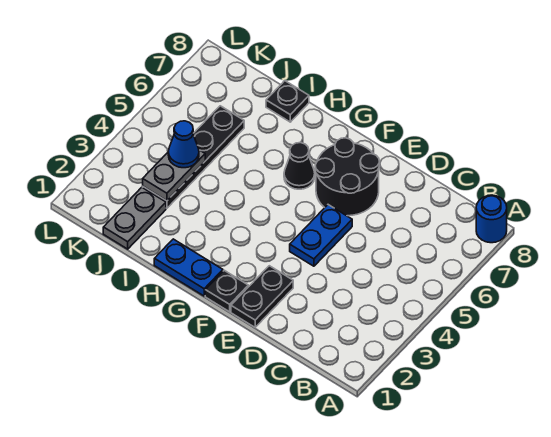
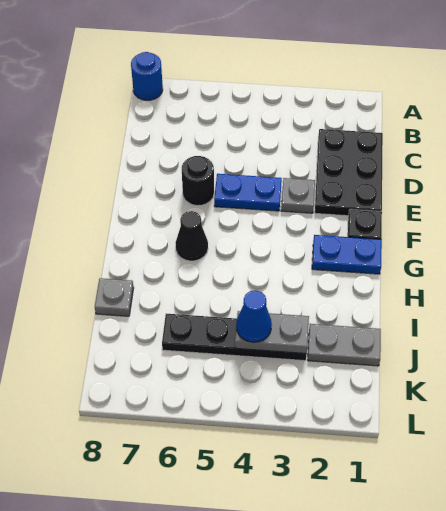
black plate E1:E2 level 1 -> black plate C1:E2 level 1
none -> grey plate E3 level 1
black round brick E6:F7 level 1 -> black round brick E6 level 1
blue plate G1:H1 level 1 -> blue plate G1:G2 level 1
black plate I8 level 1 -> grey plate I8 level 1

